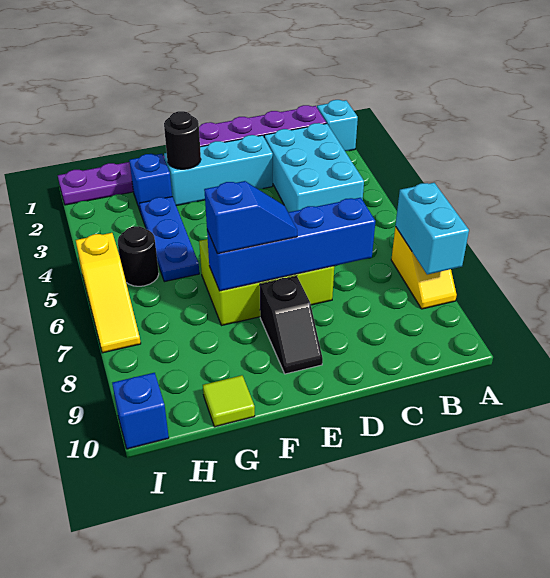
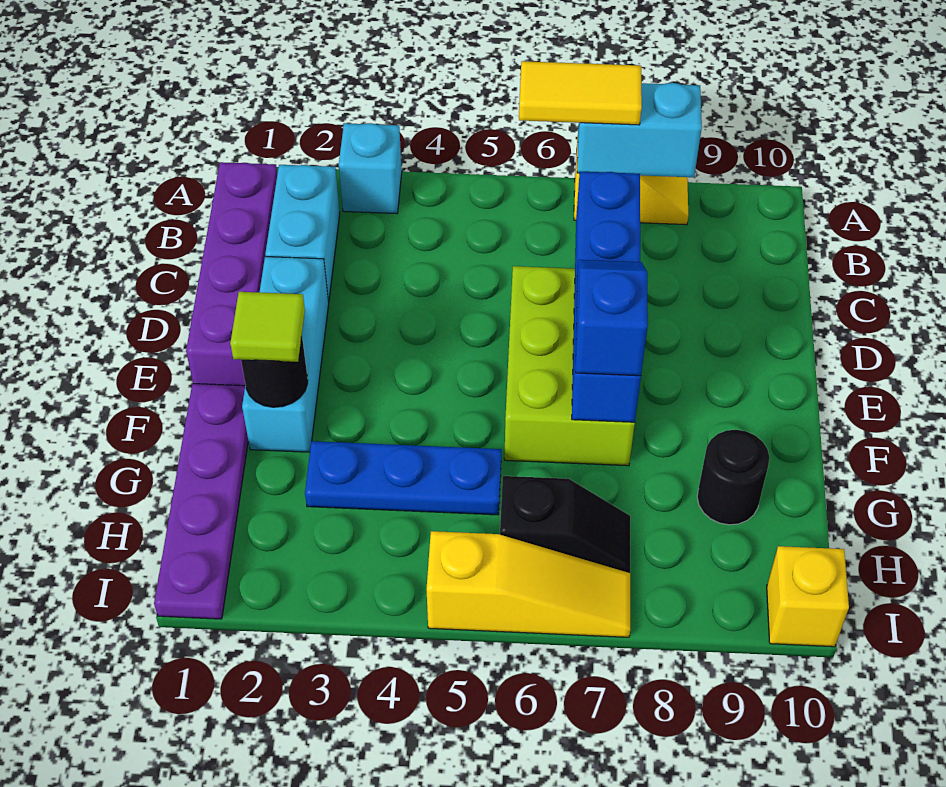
cyan brick A1 level 1 -> cyan brick A3 level 1
none -> yellow tile A6:A7 level 3
cyan brick B2:C4 level 1 -> cyan brick B2:C2 level 1
black slope E8:E9 level 1 top 8 -> black slope H6:H7 level 1 top 6
blue brick G2 level 1 -> none
lime tile G10 level 1 -> lime tile F2 level 3
black round brick H5 level 1 -> black round brick G9 level 1
blue brick I10 level 1 -> yellow brick I10 level 1

